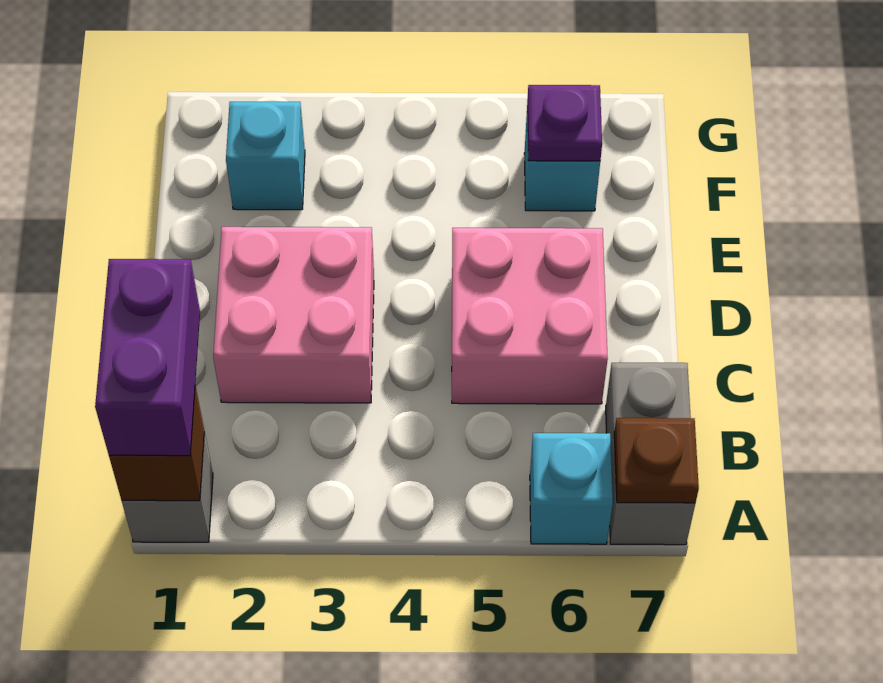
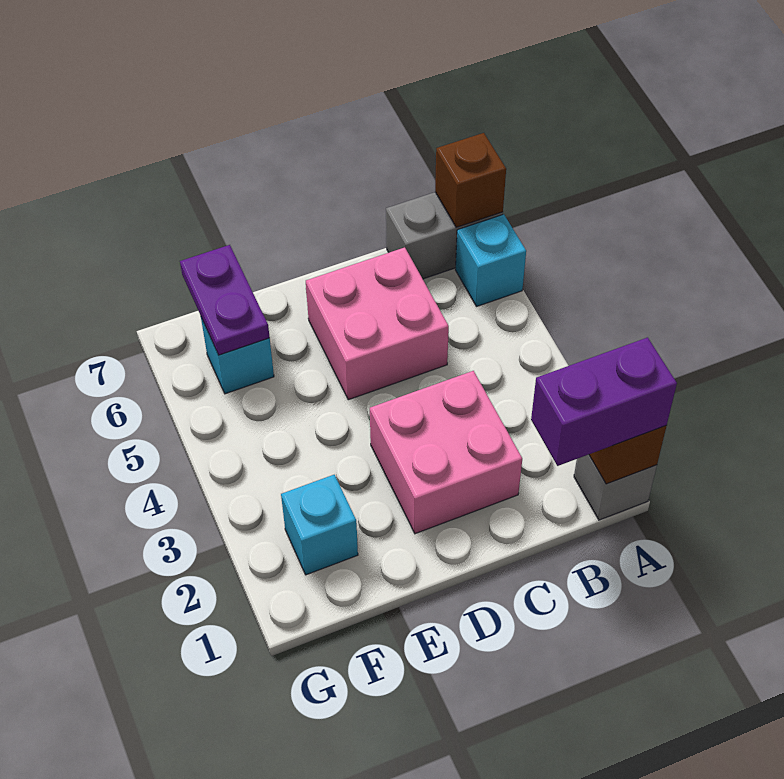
brown plate A7 level 2 -> brown brick A7 level 2
purple plate F6 level 2 -> purple plate F6:F7 level 2

